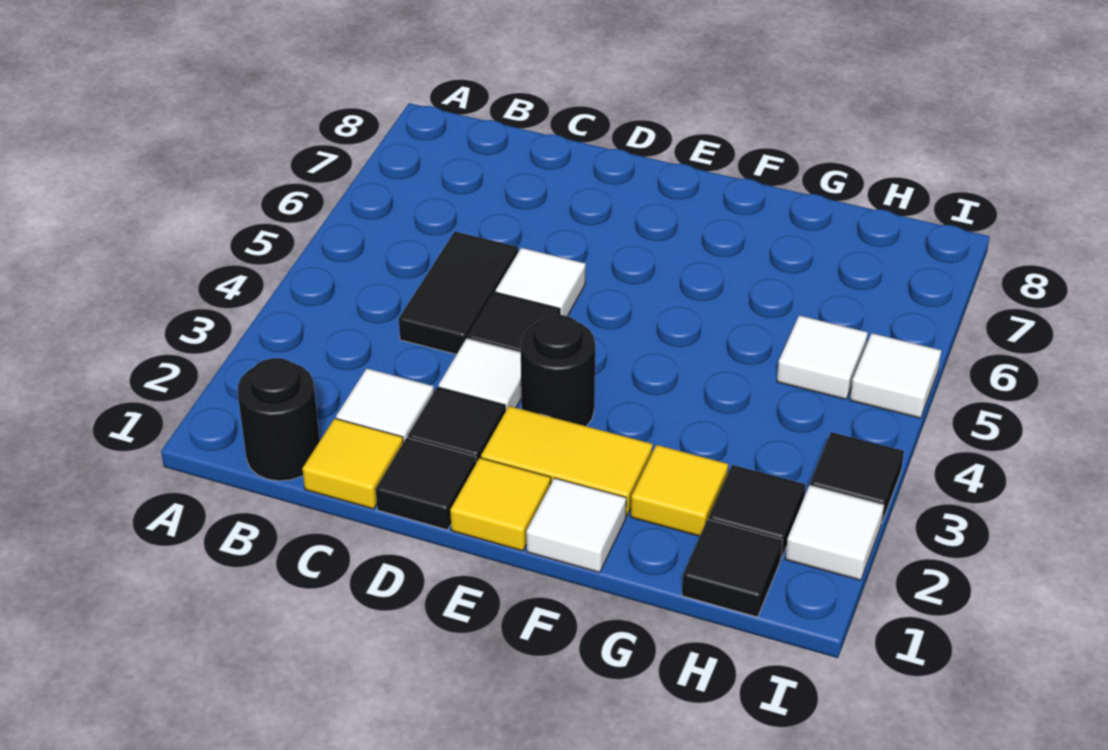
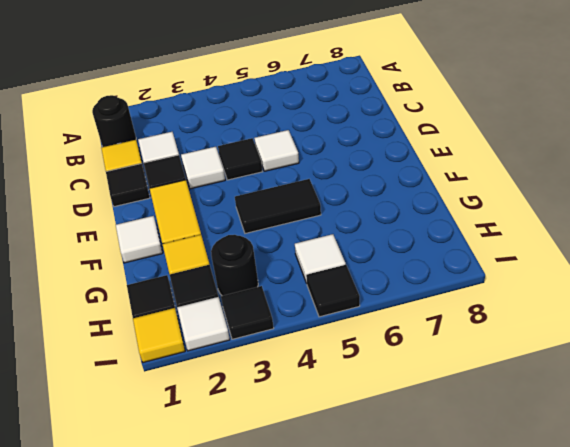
black tile C4:C5 level 1 -> black tile F4:F5 level 1
yellow tile E1 level 1 -> yellow tile I1 level 1
black round brick E3 level 1 -> black round brick H3 level 1
white tile I5 level 1 -> black tile I5 level 1

